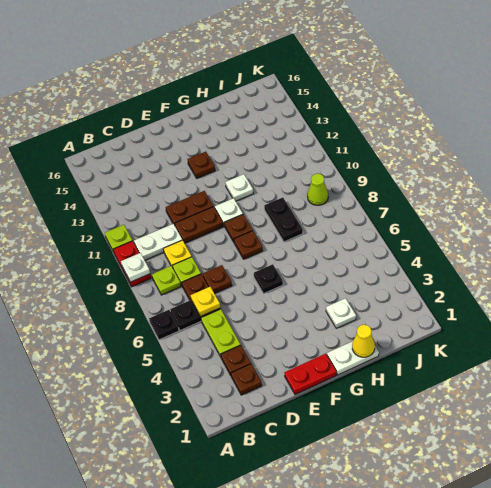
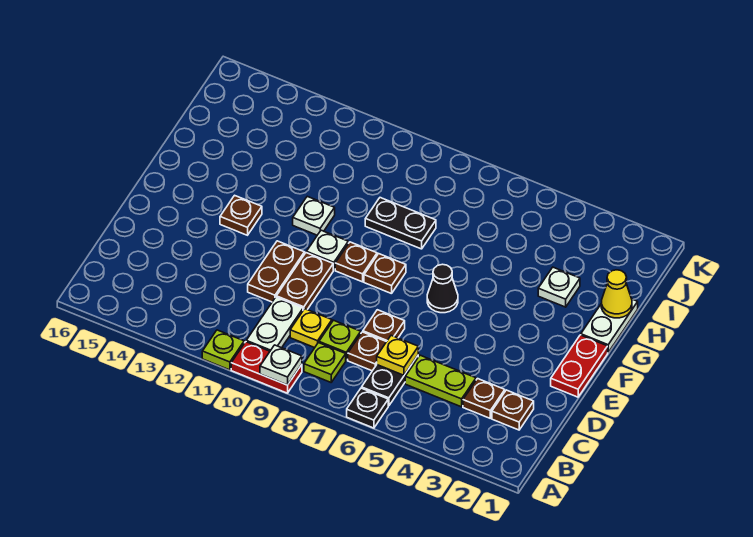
black plate F6 level 1 -> black cone F6 level 1
lime cone J9 level 1 -> none

